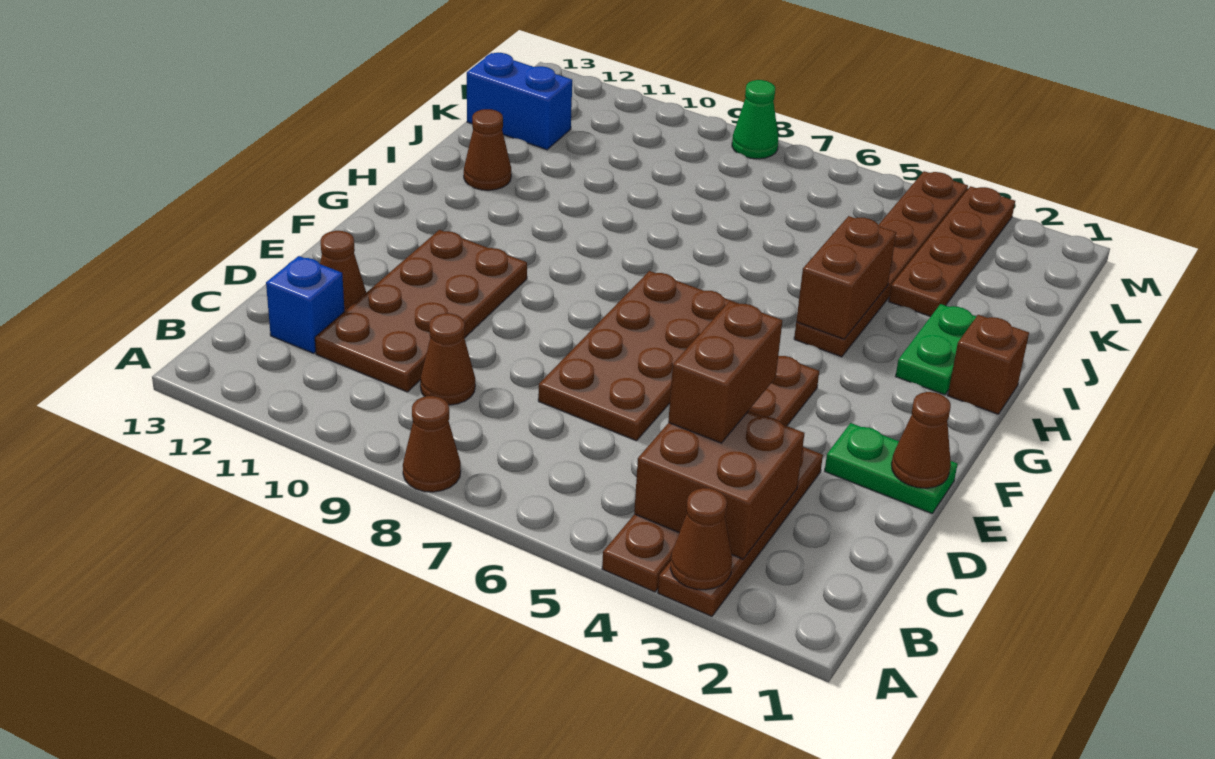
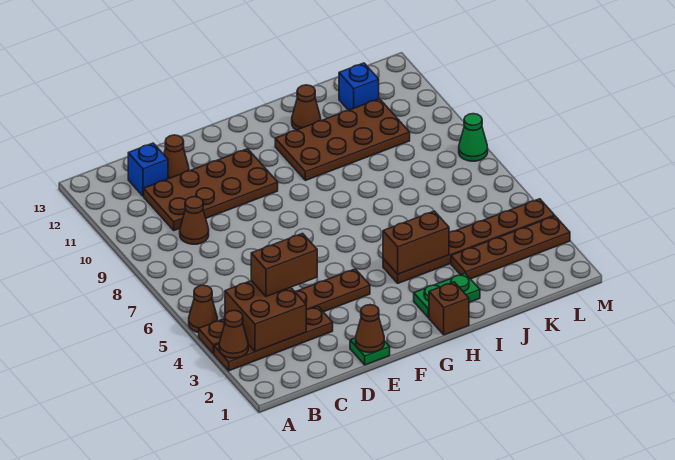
brown cone A8 level 1 -> brown cone A5 level 1
brown plate D6:G7 level 1 -> brown plate H10:K11 level 1
green plate E1:E2 level 1 -> green plate E1 level 1
blue brick K12:K13 level 1 -> blue brick K12 level 1

